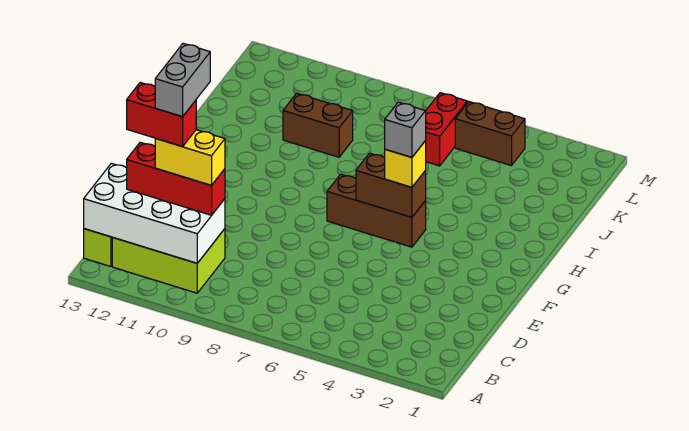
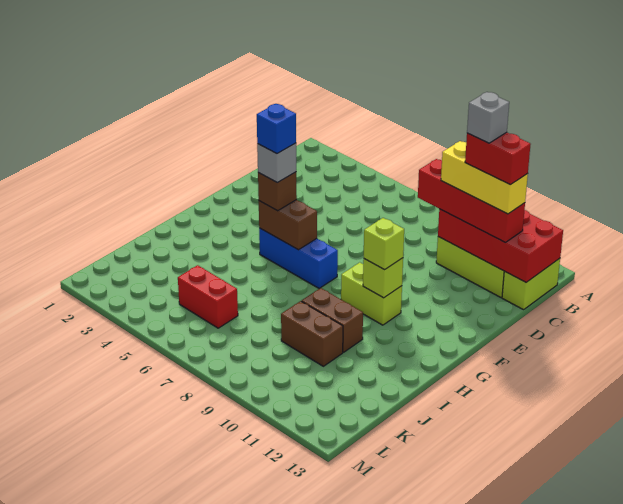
white brick B10:C13 level 2 -> red brick B10:C13 level 2
red brick C10:C12 level 3 -> red brick C9:C12 level 3
yellow brick C10:C11 level 4 -> yellow brick C10:C12 level 4
grey brick C11:D11 level 6 -> grey brick C11 level 6
brown brick G5:G7 level 1 -> blue brick G5:G7 level 1
yellow brick G5 level 3 -> brown brick G5 level 3
none -> blue brick G5 level 5
none -> lime brick G9:G10 level 1
none -> lime brick G10 level 2
none -> lime brick G10 level 3
red brick K6:L6 level 1 -> red brick K5:K6 level 1
brown brick L4:L5 level 1 -> brown brick I9:I10 level 1

